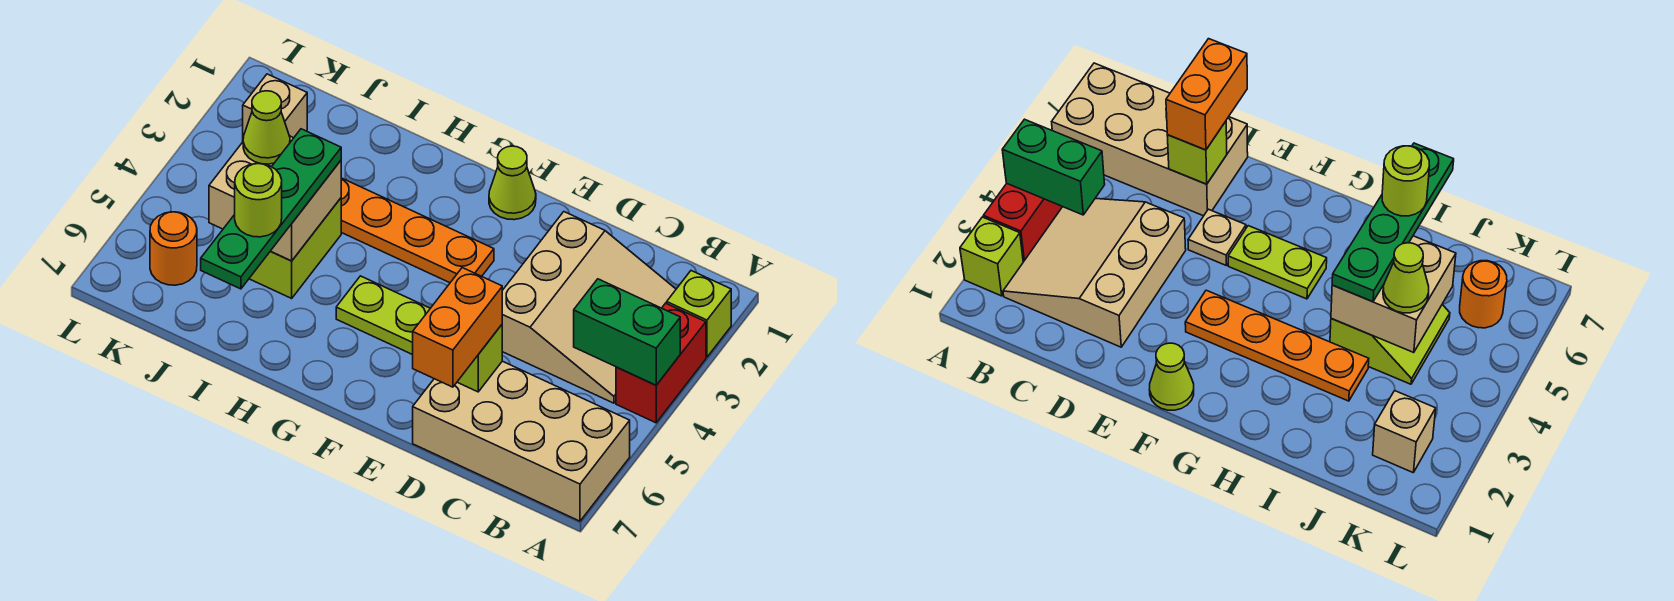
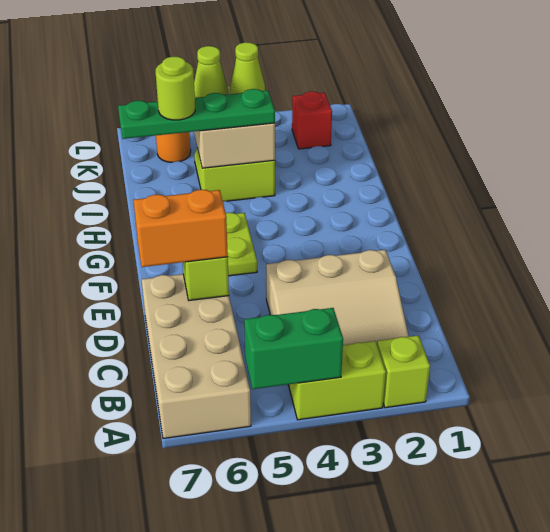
red brick A3:A4 level 1 -> lime brick A3:A4 level 1
green brick A4:B4 level 2 -> green brick A4:A5 level 2
tan plate E5 level 1 -> none
lime cone F1 level 1 -> lime cone J5 level 3
orange plate F3:I3 level 1 -> none
tan brick K2 level 1 -> red brick K2 level 1

